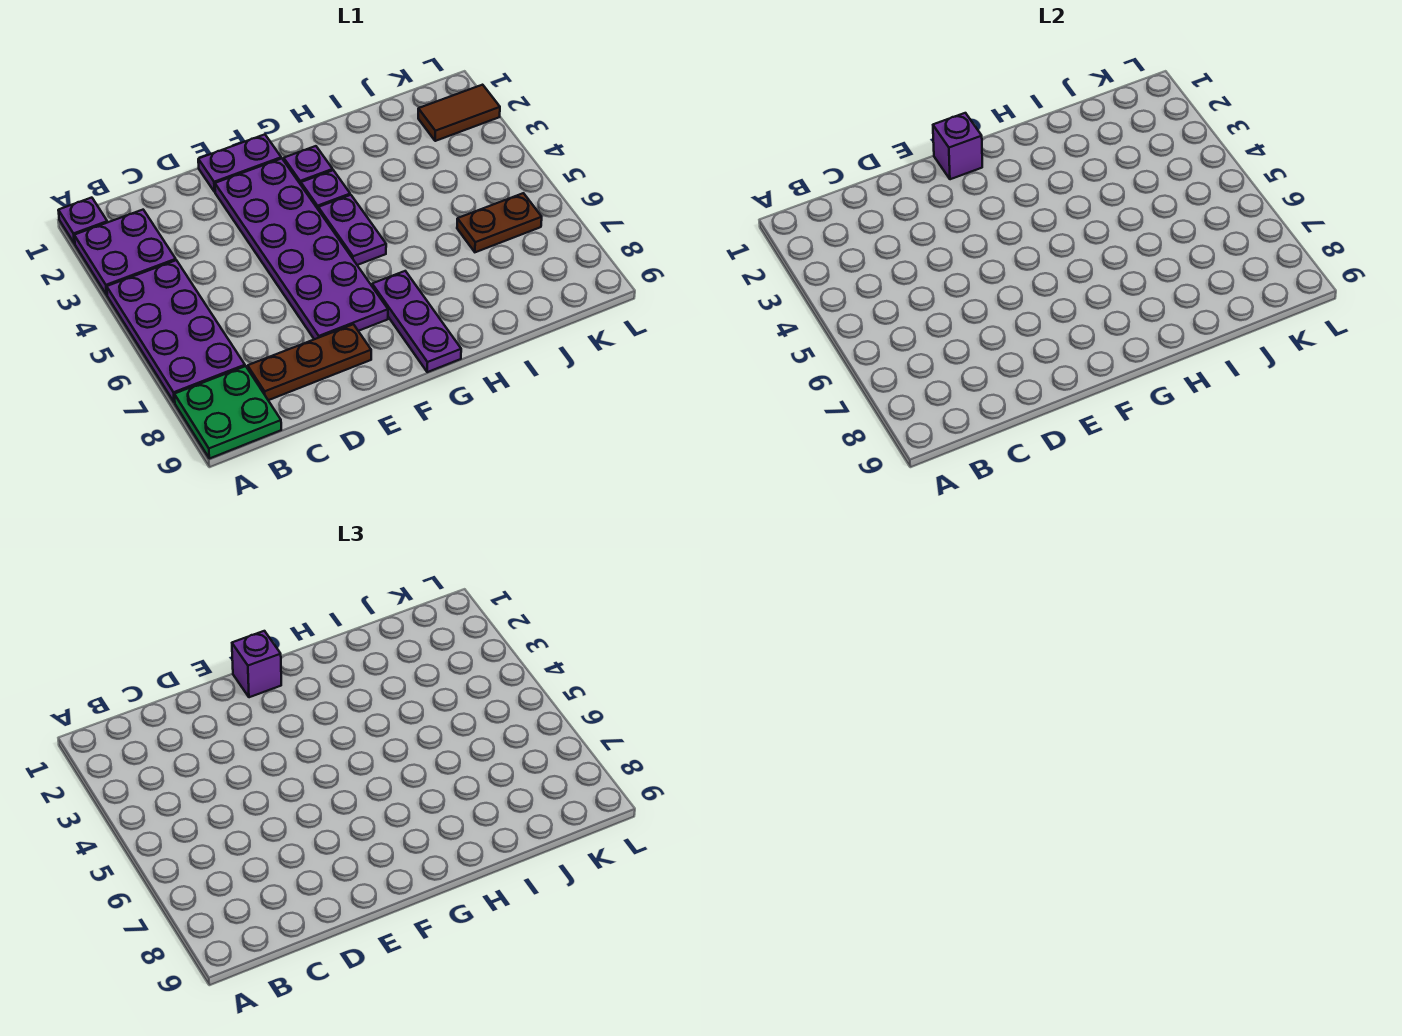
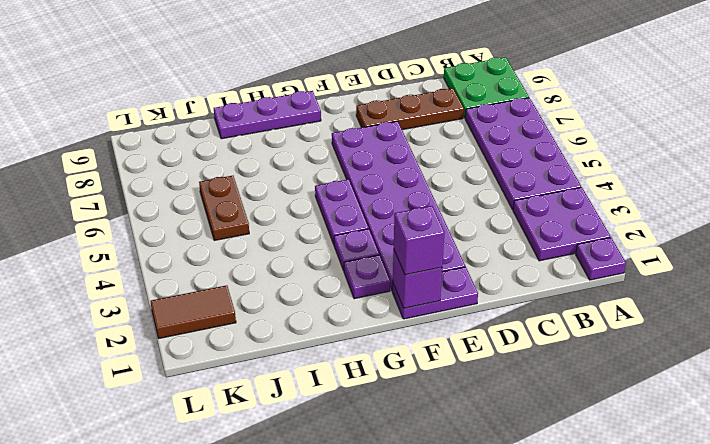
purple plate G7:G9 level 1 -> purple plate G9:I9 level 1
brown plate J6:K6 level 1 -> brown plate J5:J6 level 1

